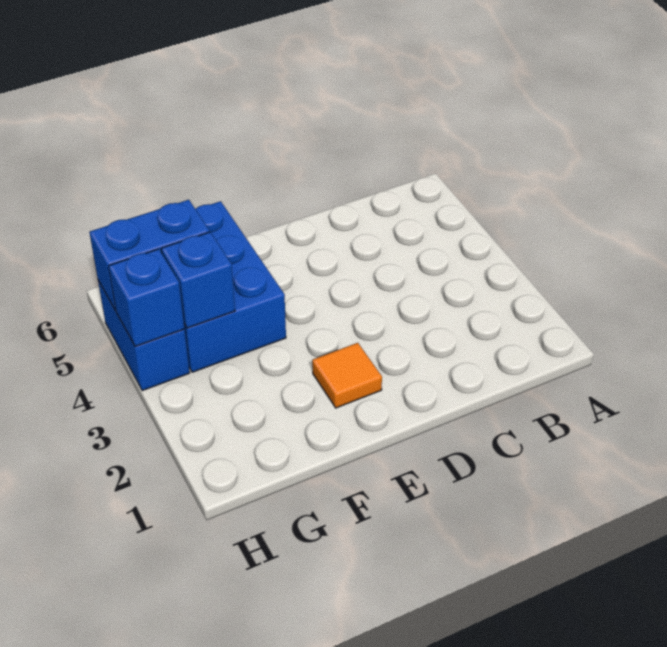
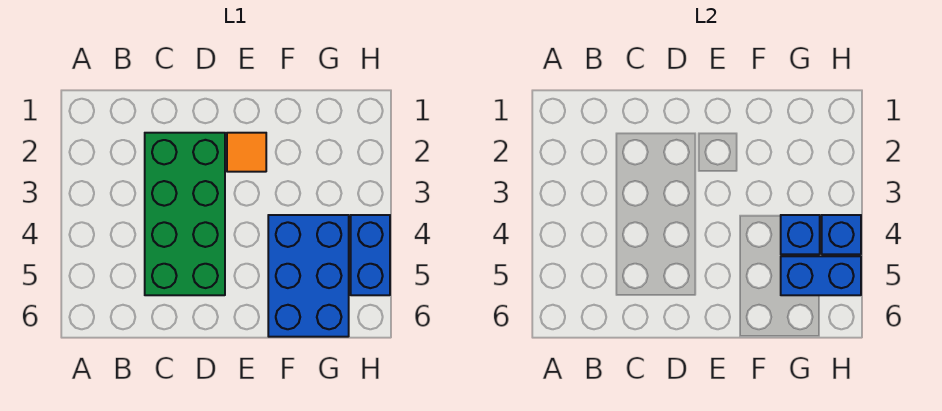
none -> green brick C2:D5 level 1

